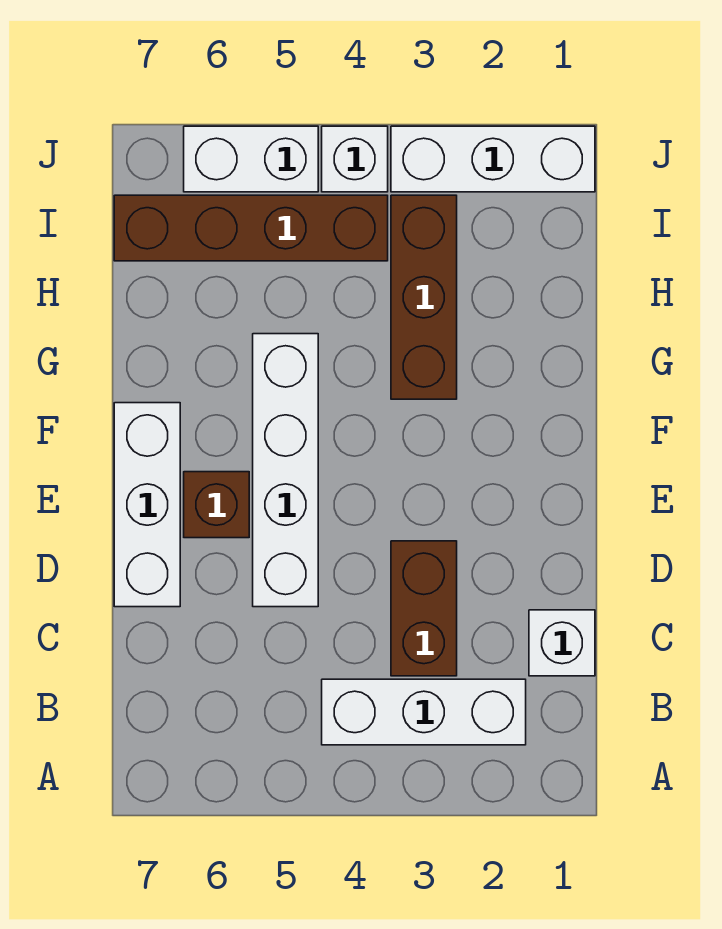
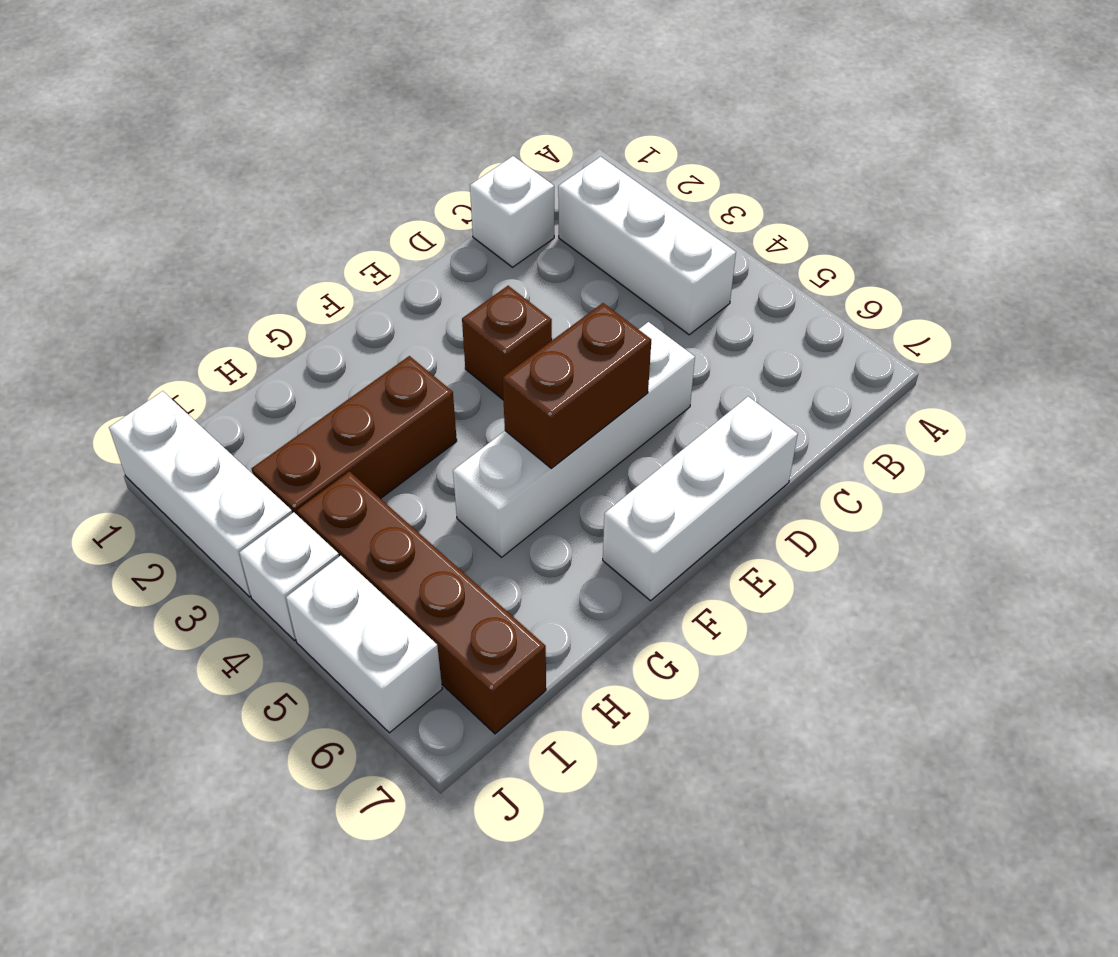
brown brick C3:D3 level 1 -> brown brick E5:F5 level 2
brown brick E6 level 1 -> brown brick E3 level 1

